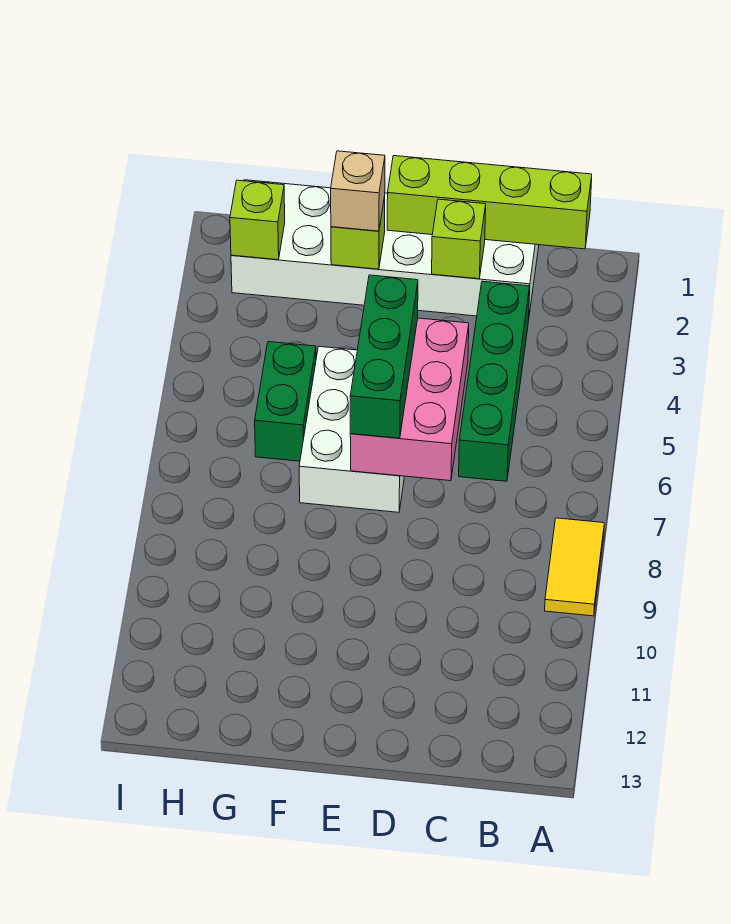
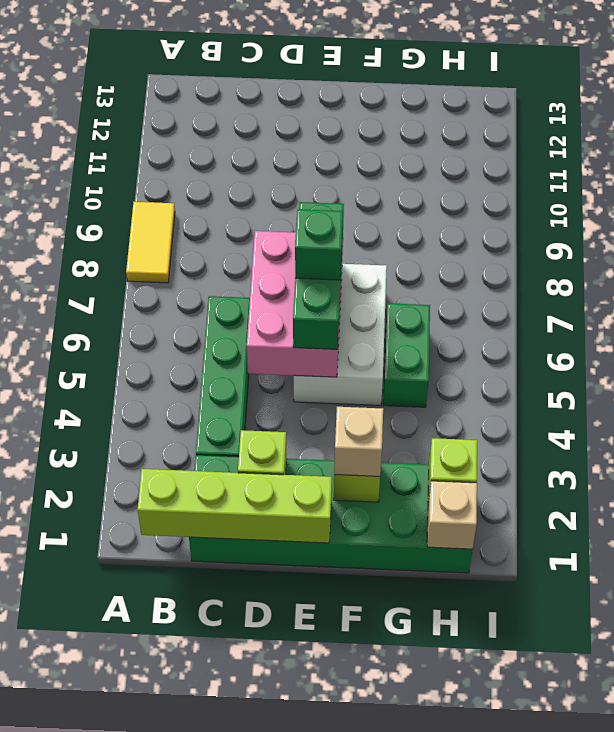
white brick C1:H2 level 1 -> green brick C1:H2 level 1
none -> green brick E6 level 4
none -> tan brick H1 level 2

